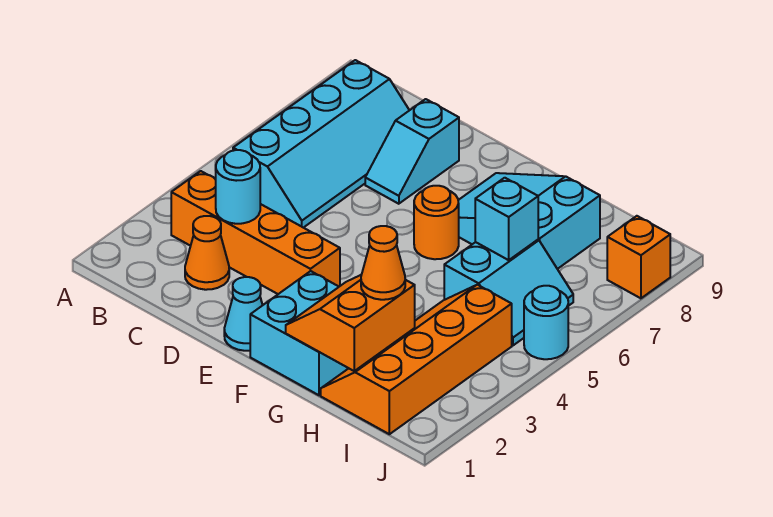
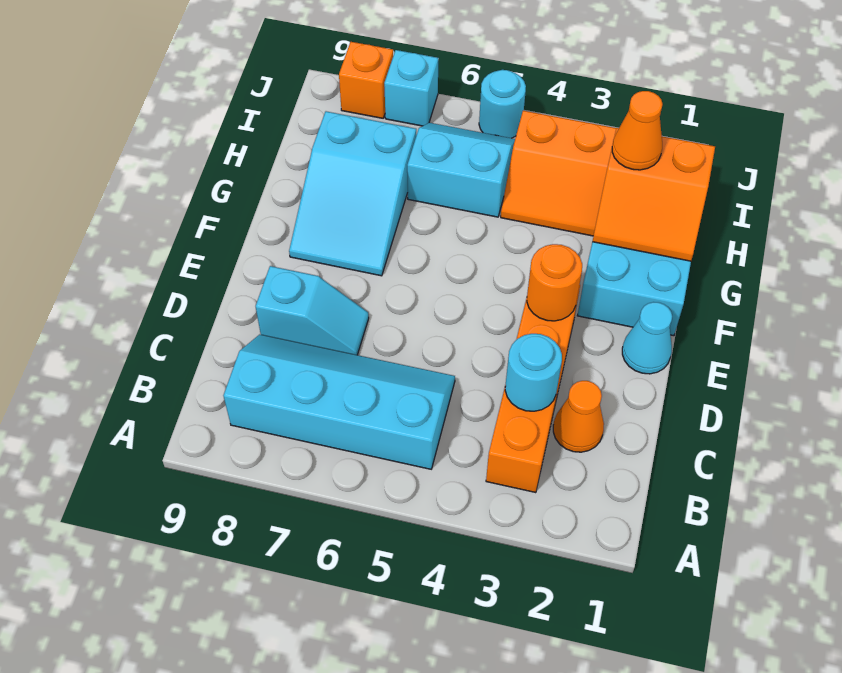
orange round brick F6 level 1 -> orange round brick E3 level 2
cyan brick H6 level 2 -> cyan brick J7 level 1

